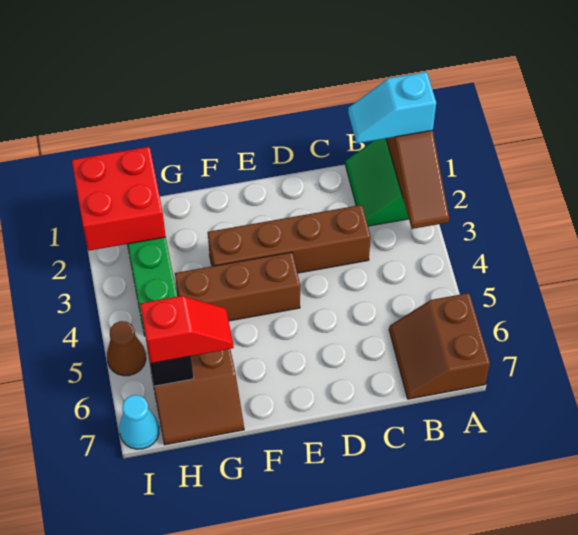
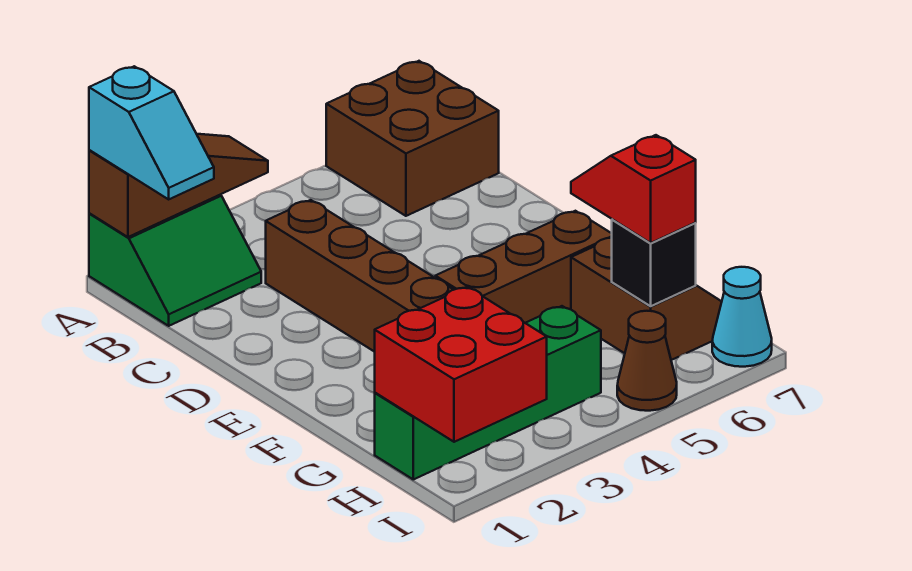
brown slope A6:B7 level 1 top A -> brown brick A6:B7 level 1
brown brick E4:G4 level 1 -> brown brick F4:F6 level 1

